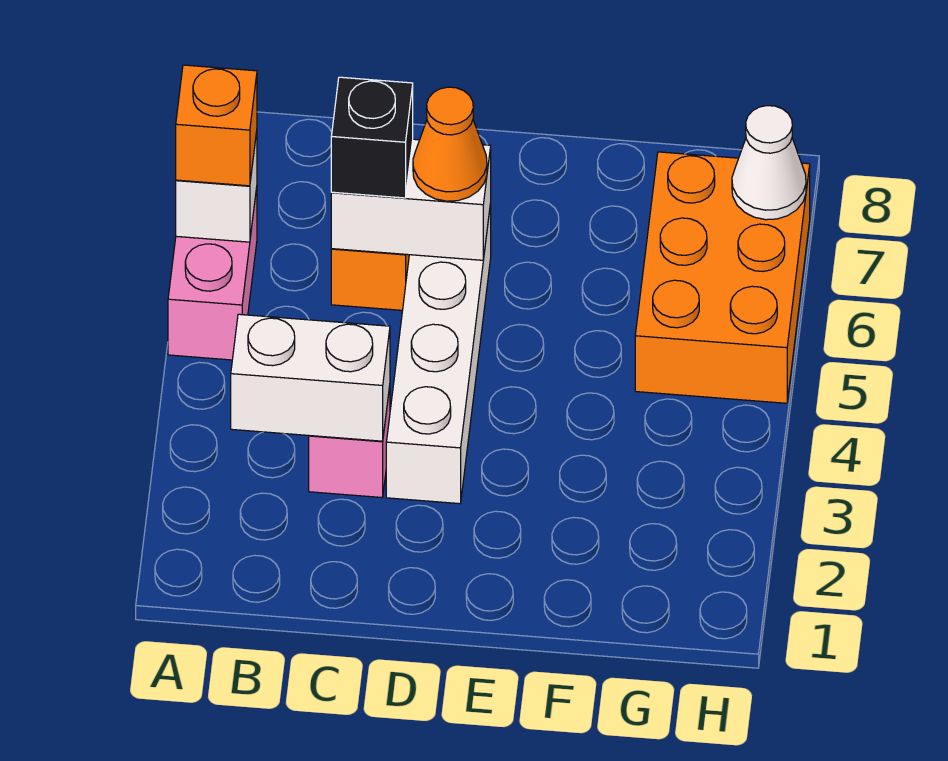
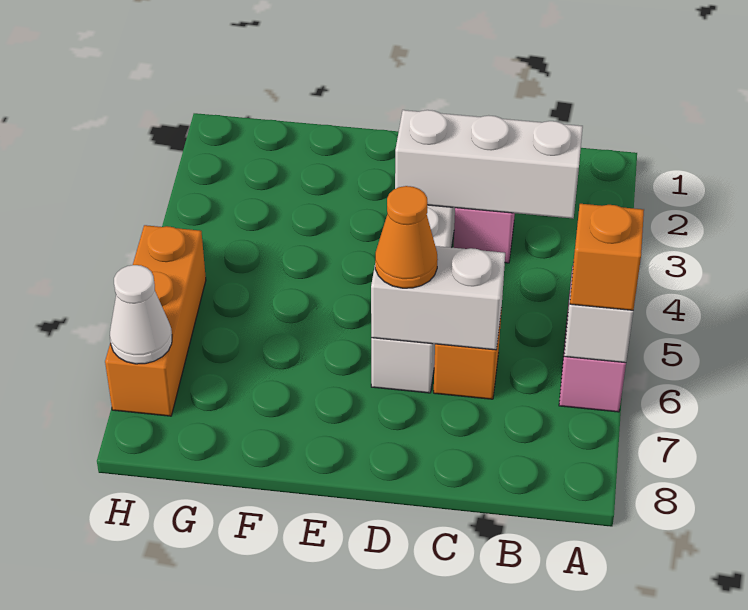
white brick B3:C3 level 2 -> white brick B3:D3 level 2
black brick C6 level 3 -> none
orange brick G5:H7 level 1 -> orange brick H5:H7 level 1

